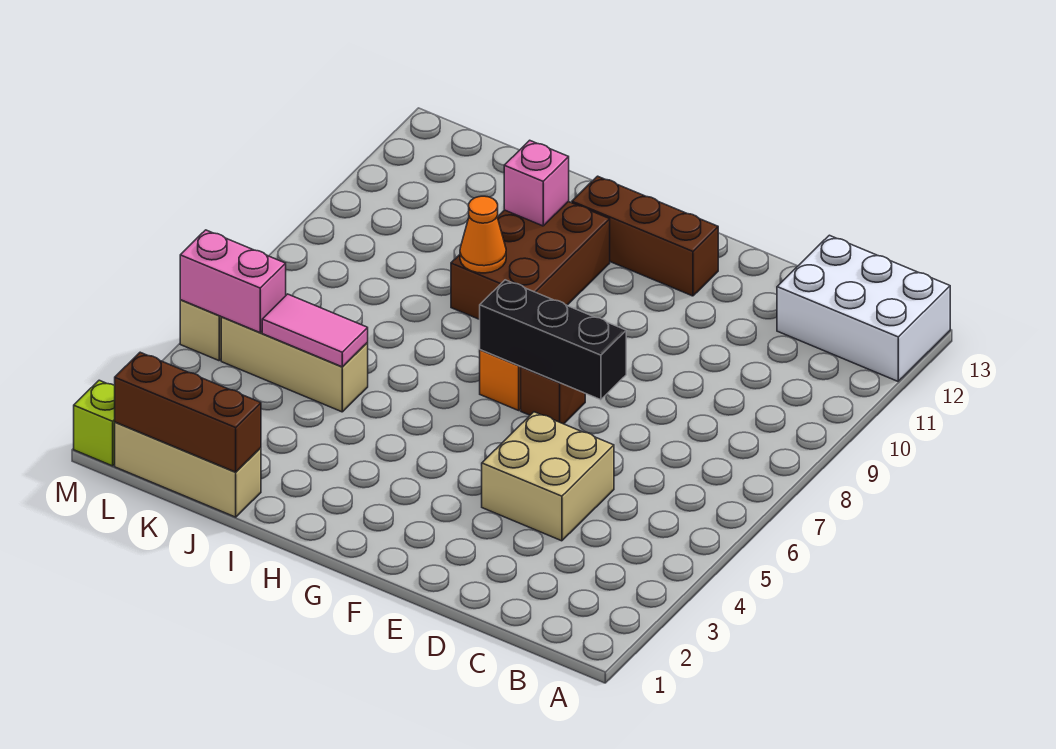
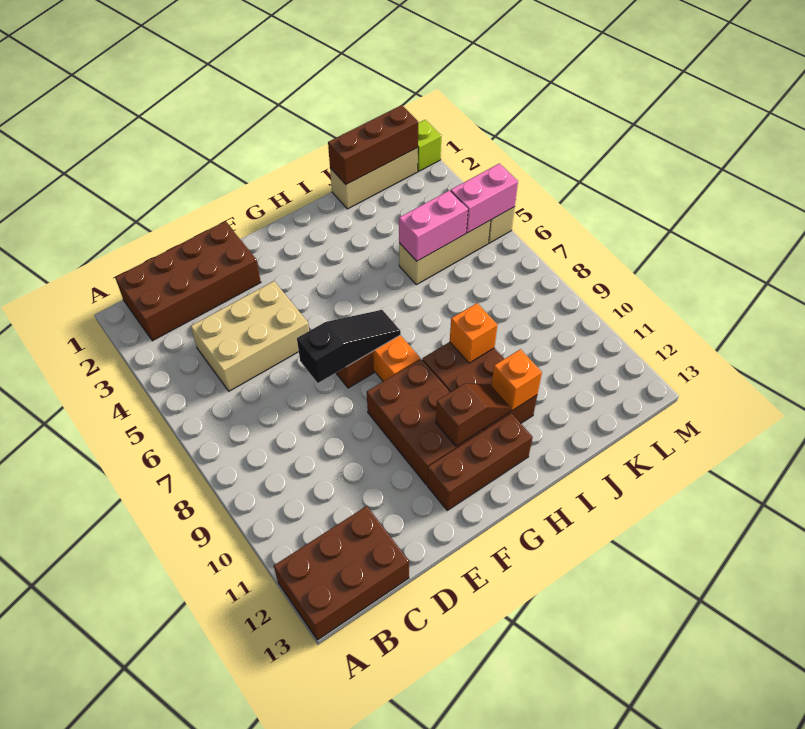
white brick A12:C13 level 1 -> brown brick A12:C13 level 1
none -> brown brick B1:E2 level 1
tan brick D4:E5 level 1 -> tan brick C4:E5 level 1
black brick E7:G7 level 2 -> black slope E7:G7 level 2 top E
none -> brown brick F9:G11 level 1
none -> brown slope G11:H11 level 2 top G
orange cone I9 level 2 -> orange brick I9 level 2
pink brick I11 level 2 -> orange brick I11 level 2
pink tile J5:K5 level 2 -> pink brick J5:K5 level 2

